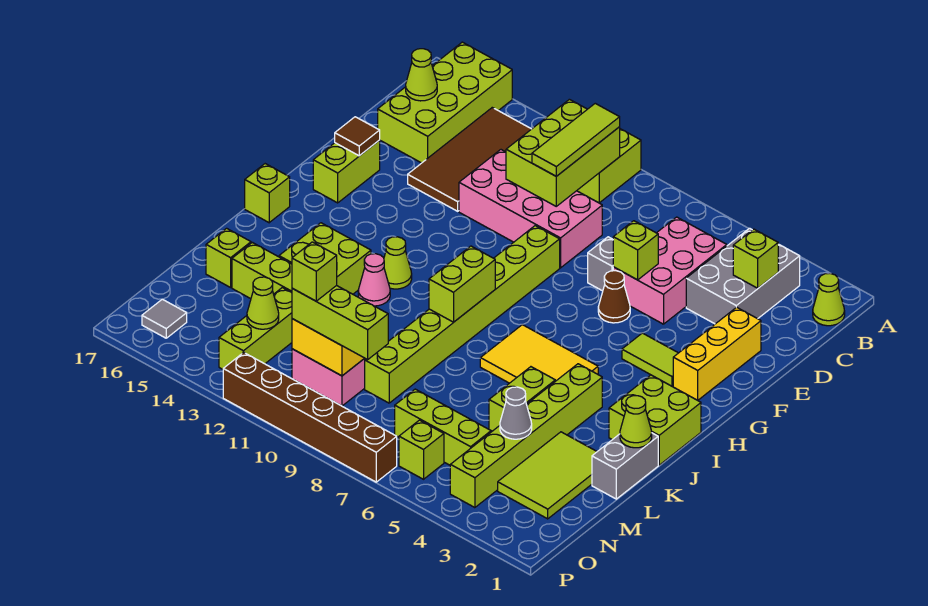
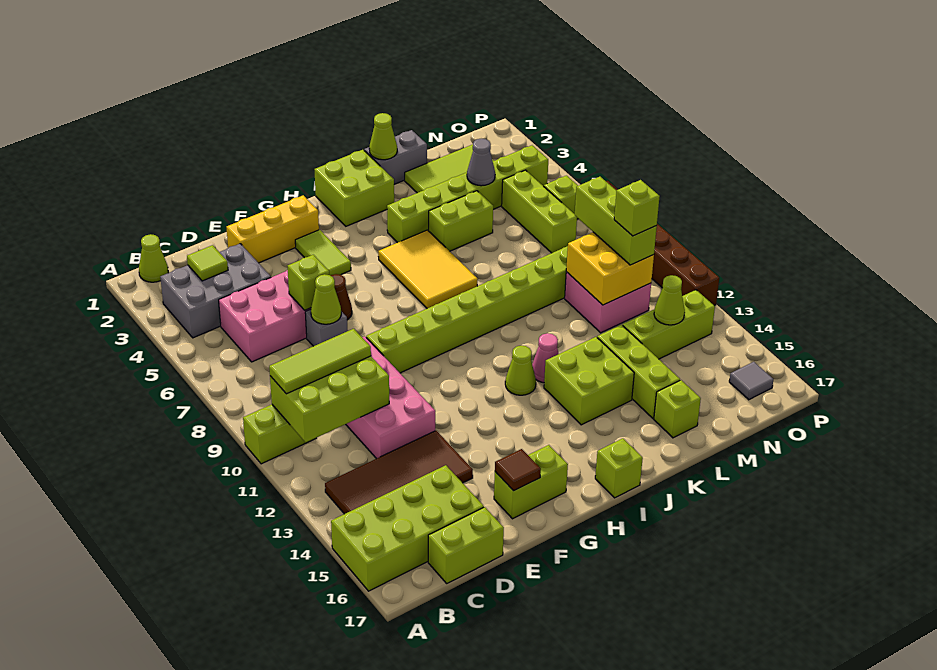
lime brick C3 level 2 -> lime tile C3 level 2
lime cone C16 level 2 -> lime cone E7 level 2
lime brick I9:J9 level 2 -> lime brick C17:D17 level 1

